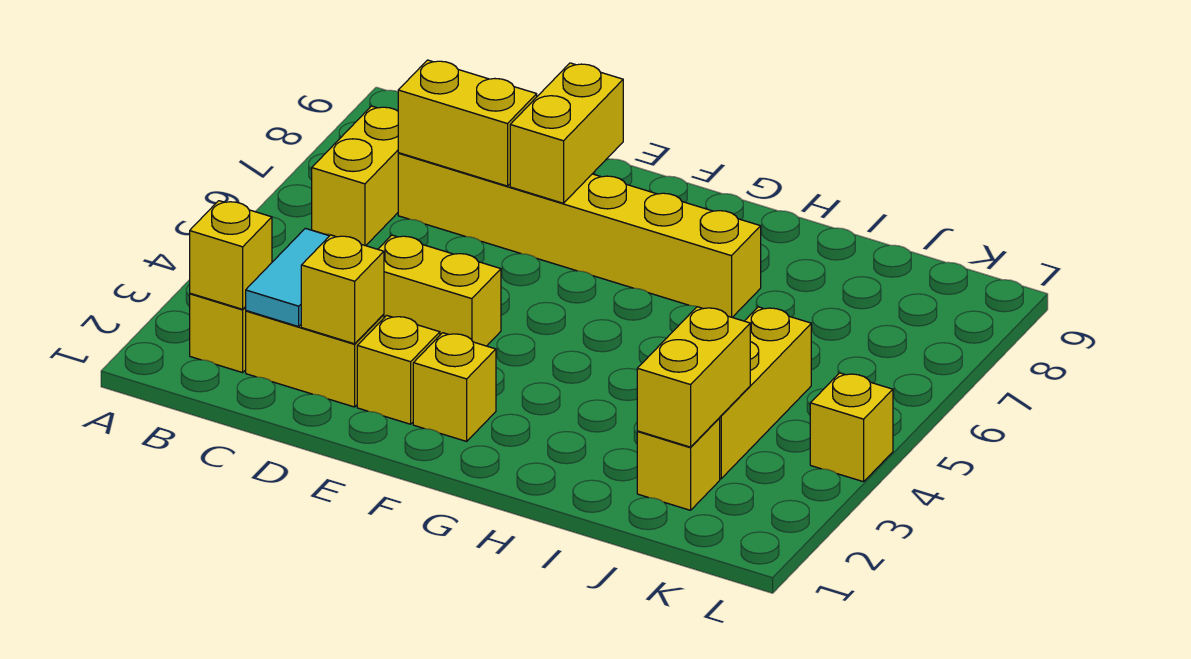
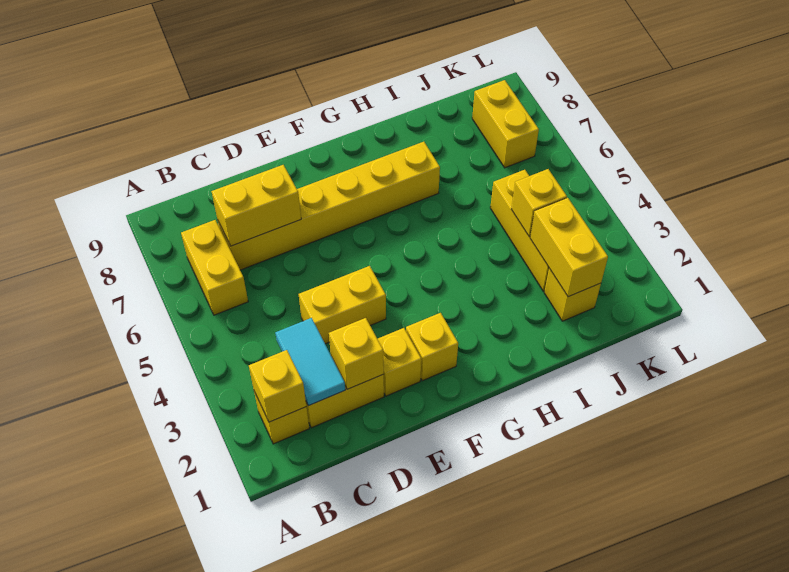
yellow brick E7:E8 level 2 -> yellow brick K7:K8 level 1
yellow brick L4 level 1 -> yellow brick J4 level 2

